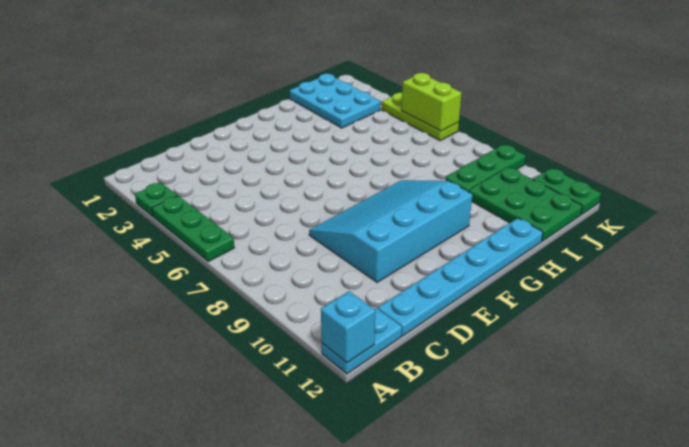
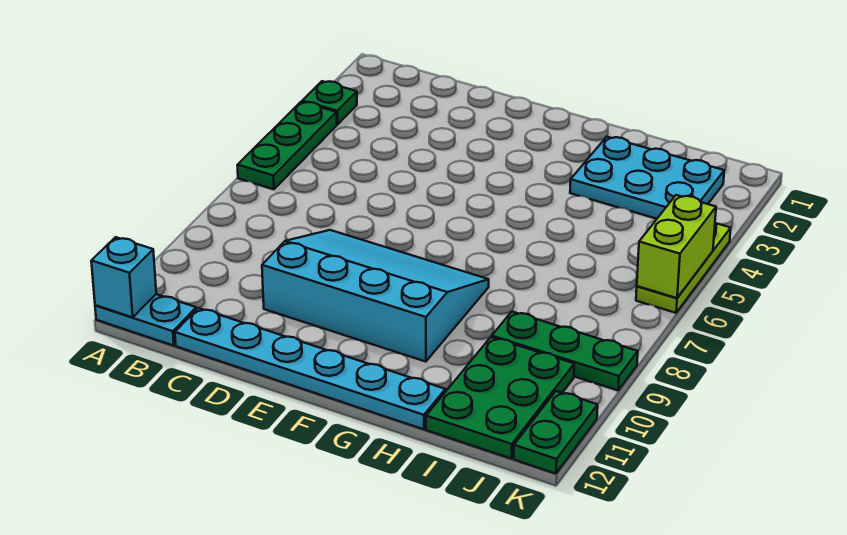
cyan plate I1:J3 level 1 -> cyan plate H2:J3 level 1

